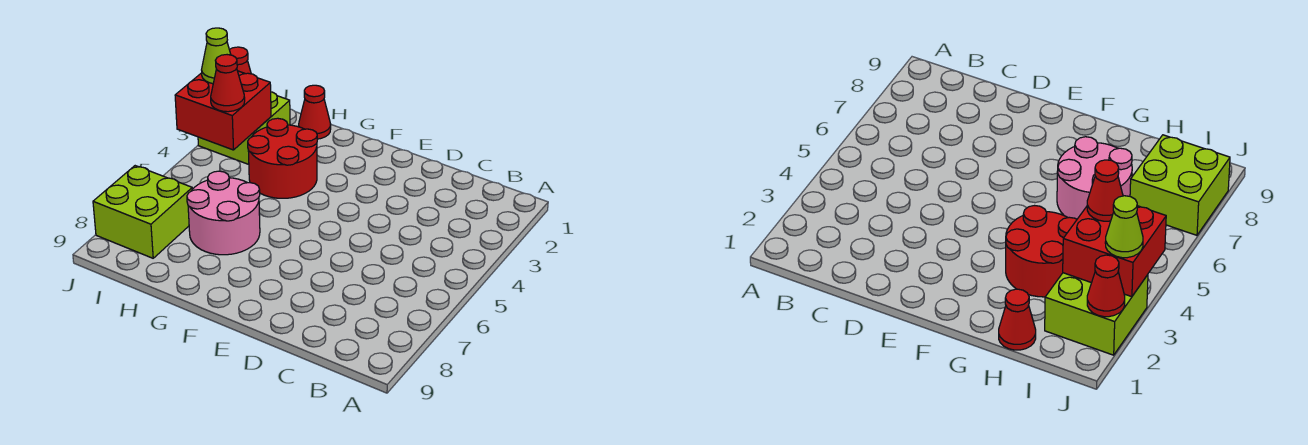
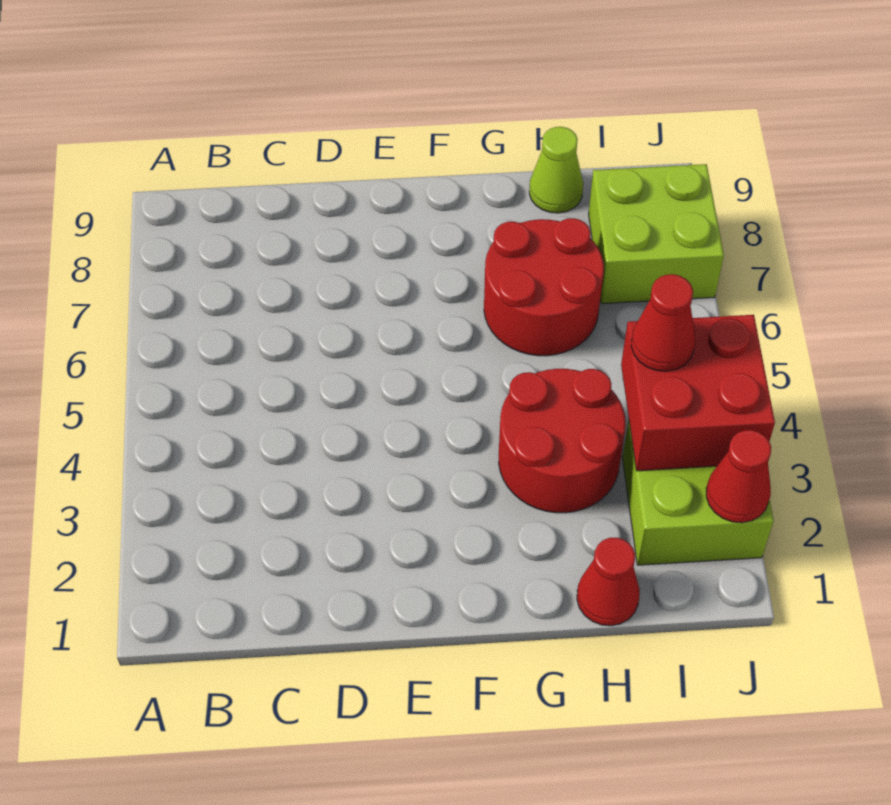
pink round brick G6:H7 level 1 -> red round brick G6:H7 level 1
lime cone J3 level 3 -> lime cone H9 level 1

